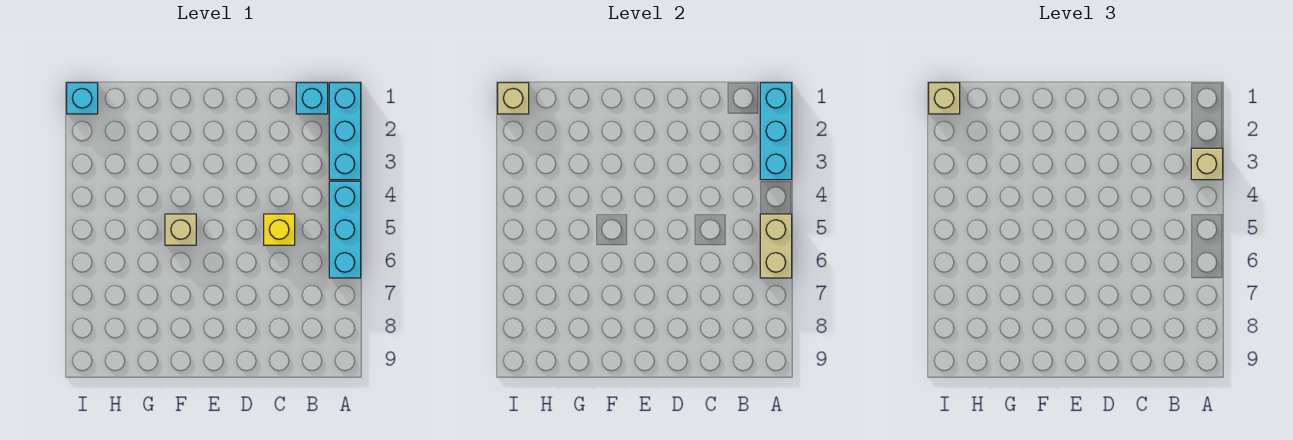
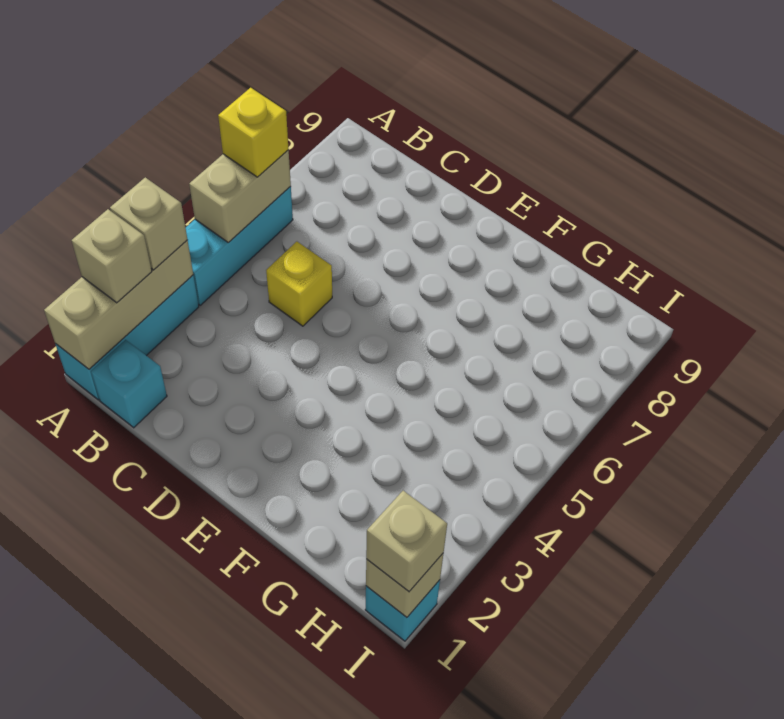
cyan brick A1:A3 level 2 -> tan brick A1:A3 level 2
none -> yellow brick A6 level 3
tan brick F5 level 1 -> tan brick A2 level 3

